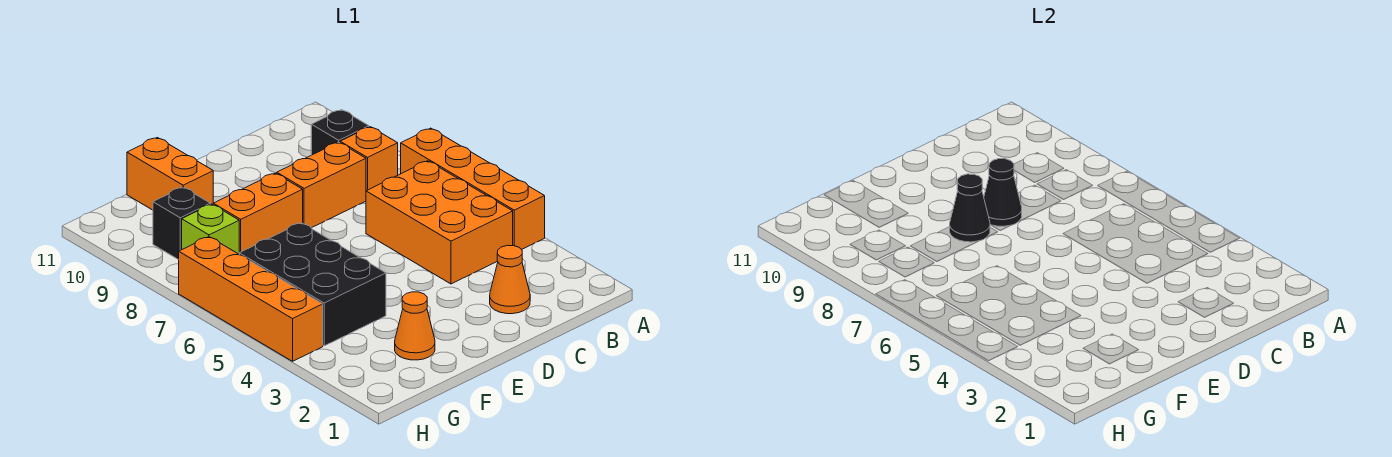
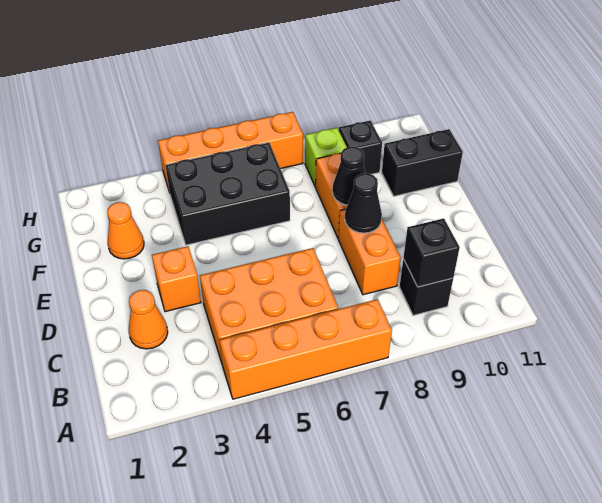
orange brick B8 level 1 -> orange brick D3 level 1
none -> black brick B9 level 2
orange brick F10:F11 level 1 -> black brick F10:F11 level 1

